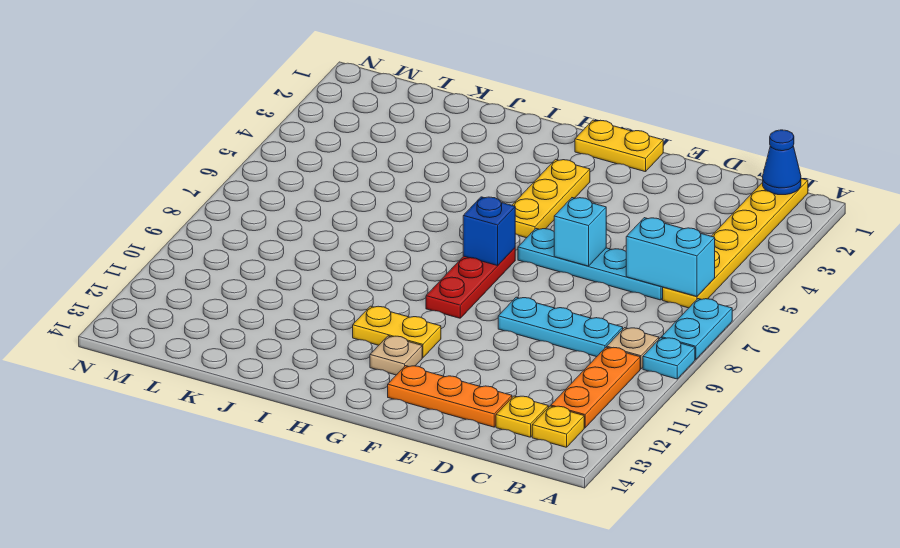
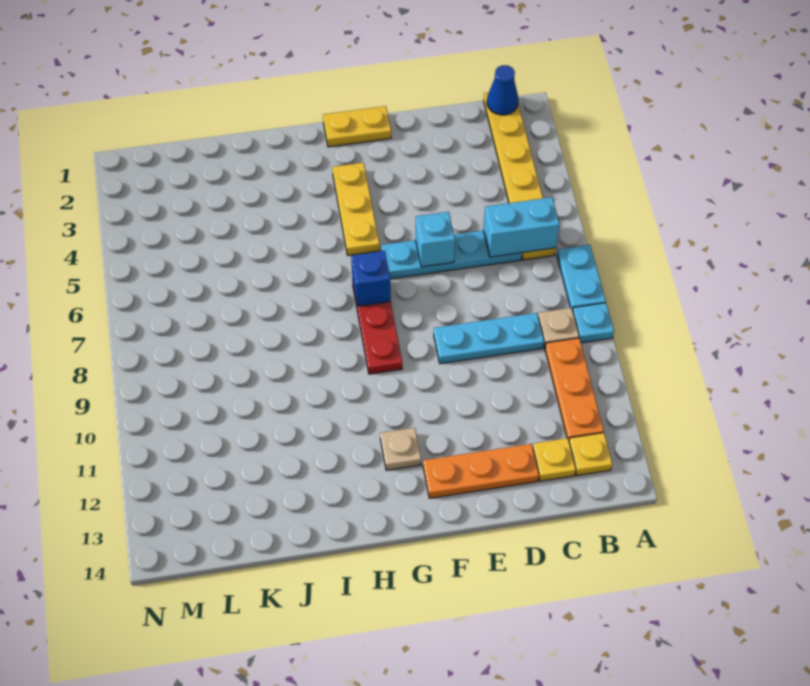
yellow plate G11:H11 level 1 -> none

